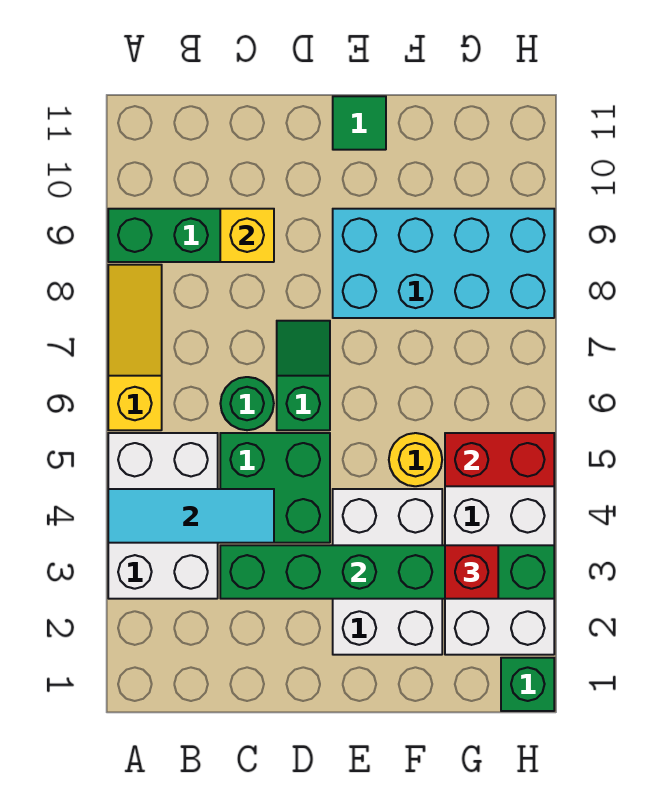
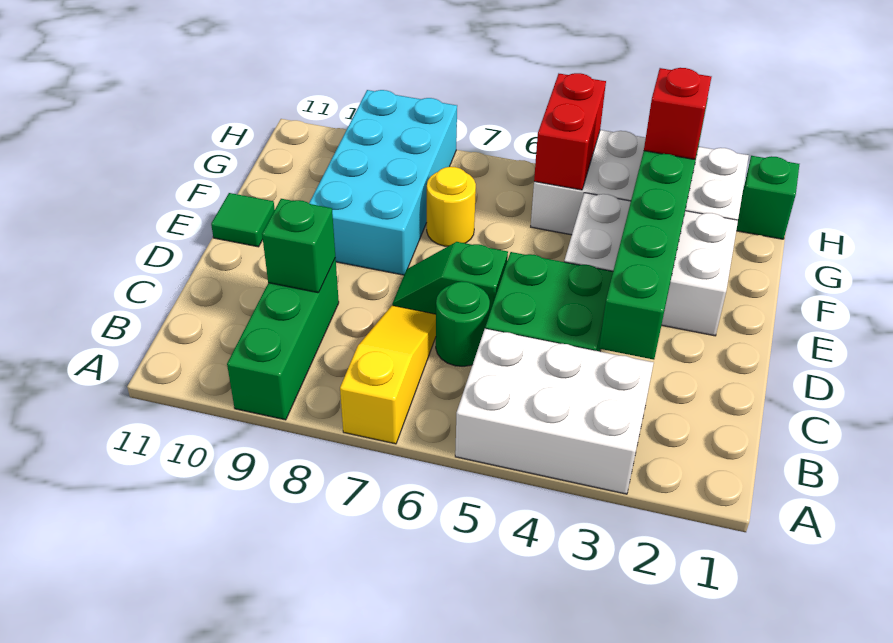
cyan tile A4:C4 level 2 -> none
yellow slope A6:A8 level 1 top 6 -> yellow slope A7:C7 level 1 top A
yellow brick C9 level 2 -> green brick C9 level 2
yellow round brick F5 level 1 -> yellow round brick F7 level 1

